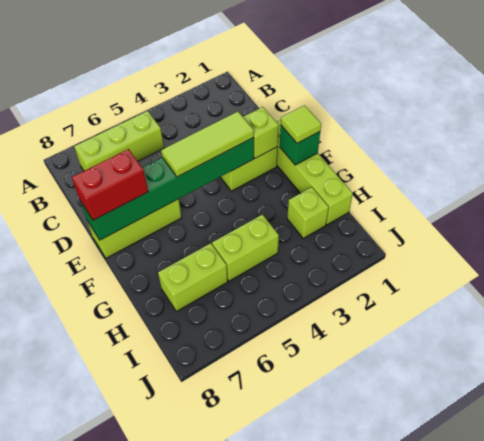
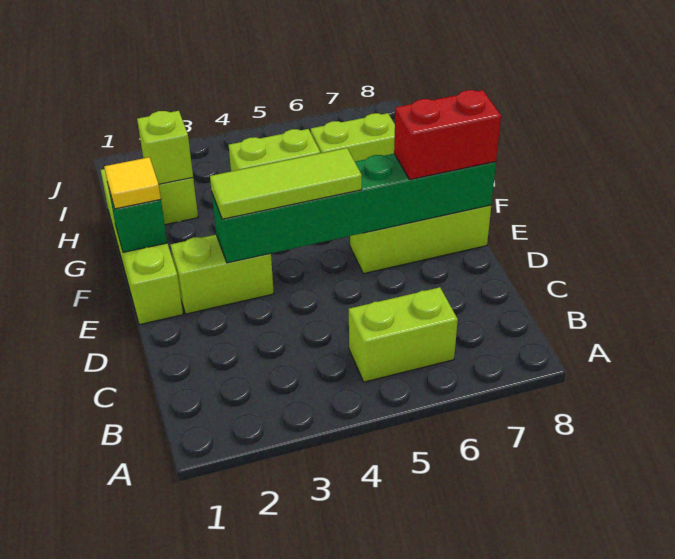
lime brick B5:B7 level 1 -> lime brick B5:B6 level 1
lime brick E2 level 2 -> lime brick H2 level 2
lime tile F1 level 3 -> yellow tile F1 level 3

